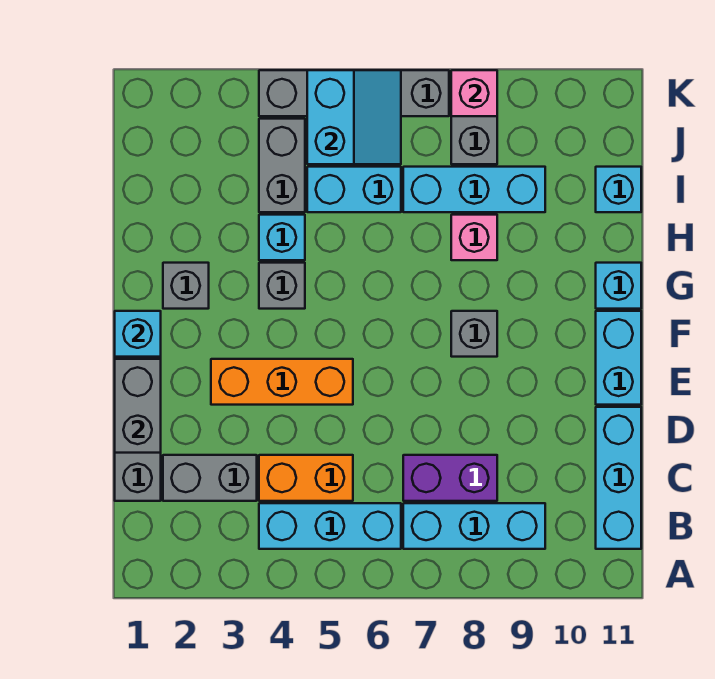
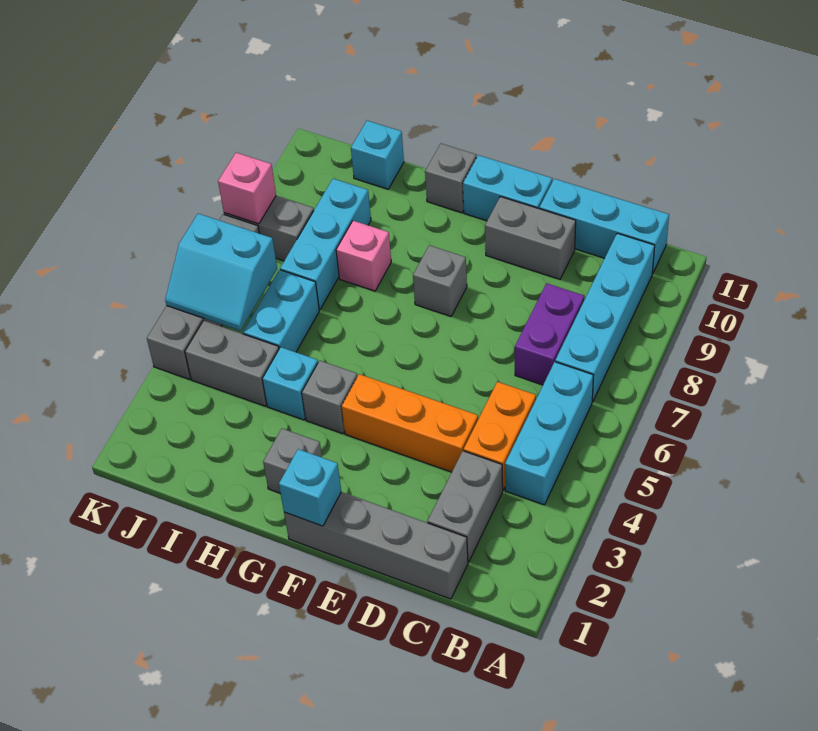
cyan brick B7:B9 level 1 -> cyan brick B7:B10 level 1
grey brick D1:E1 level 2 -> grey brick D10:E10 level 1
orange brick E3:E5 level 1 -> orange brick D4:F4 level 1
cyan brick G11 level 1 -> grey brick G11 level 1
cyan slope J5:K6 level 2 top 5 -> cyan slope J5:K6 level 2 top 6

